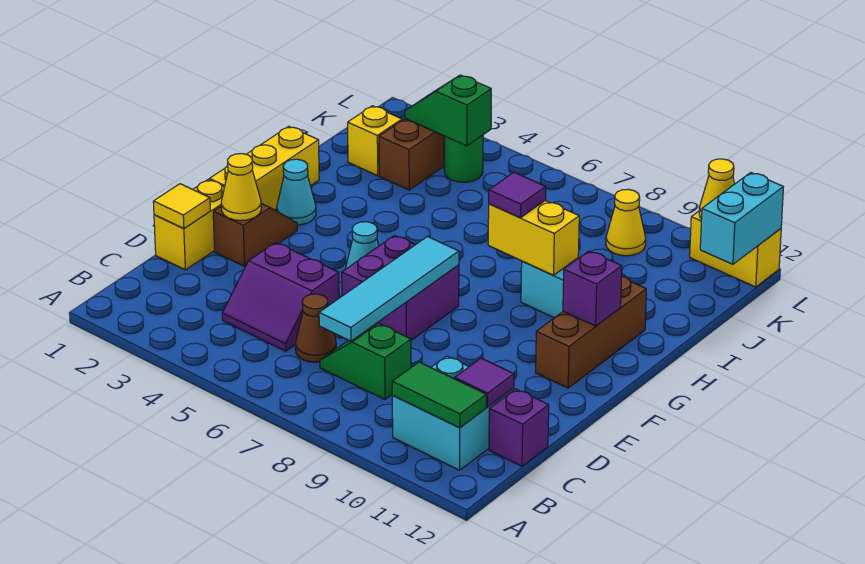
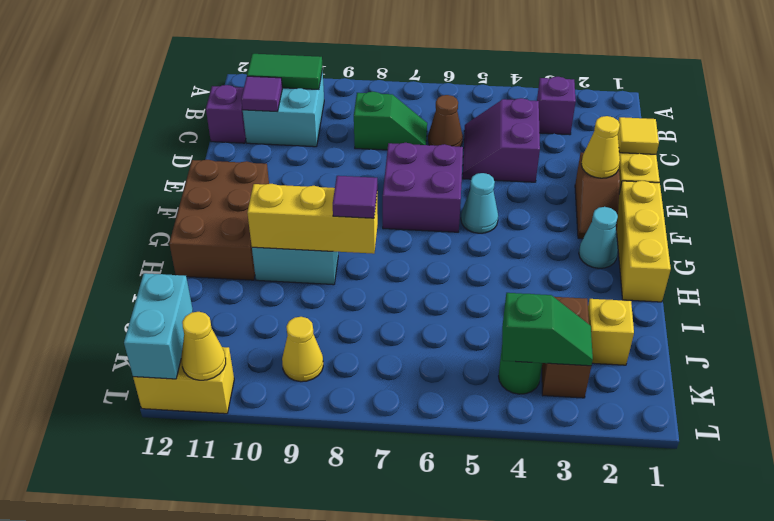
purple slope C4:D5 level 1 top D -> purple slope C4:D5 level 1 top 4
cyan tile C7:F7 level 2 -> none
brown brick F11:H11 level 1 -> brown brick F11:H12 level 1
purple brick G11 level 2 -> purple brick B3 level 1
yellow brick H8:H9 level 2 -> yellow brick H8:H10 level 2

